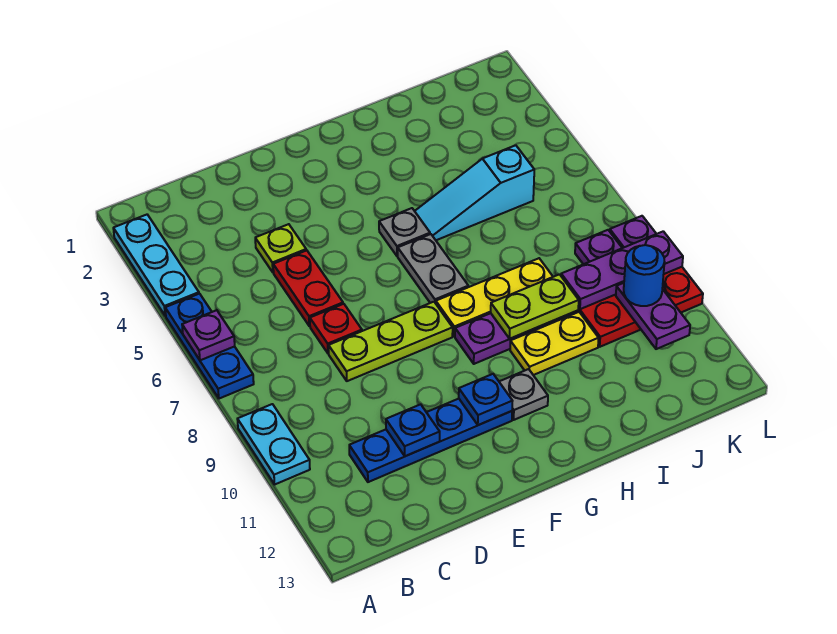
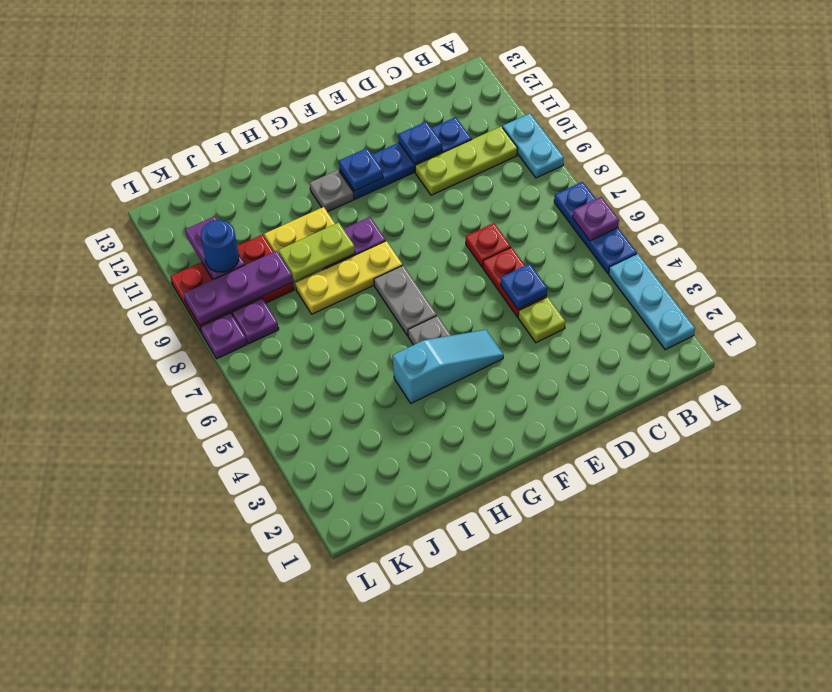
none -> blue plate D5 level 2
lime plate D8:F8 level 1 -> lime plate B10:D10 level 1
cyan slope H5:J5 level 1 top J -> cyan slope F4:H4 level 1 top H

